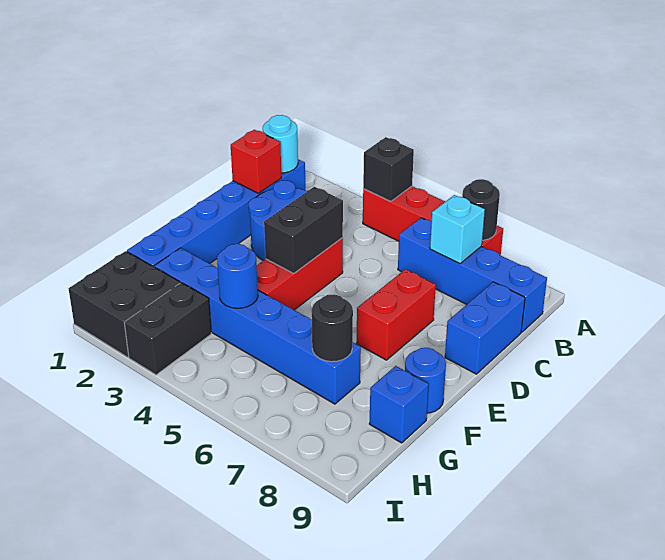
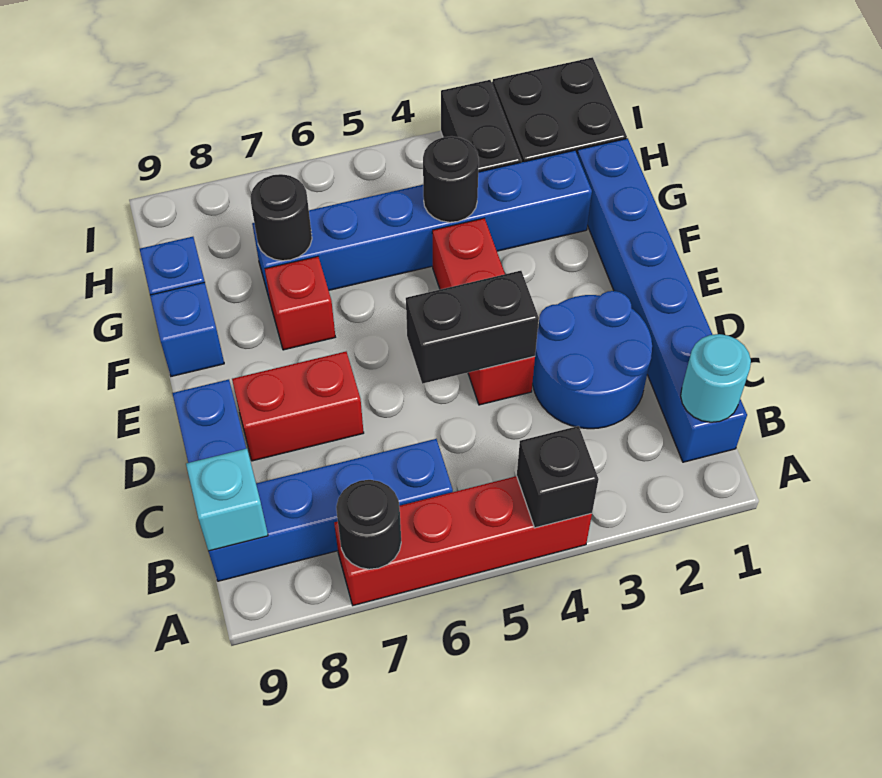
cyan brick B7 level 2 -> cyan brick B9 level 2
red brick C1 level 2 -> red brick F7 level 1
black brick D4:E4 level 2 -> black brick D4:D5 level 2
red brick D7:E7 level 1 -> red brick D7:D8 level 1
blue round brick F9 level 1 -> blue brick F9 level 1
blue round brick G4 level 2 -> black round brick G4 level 2

